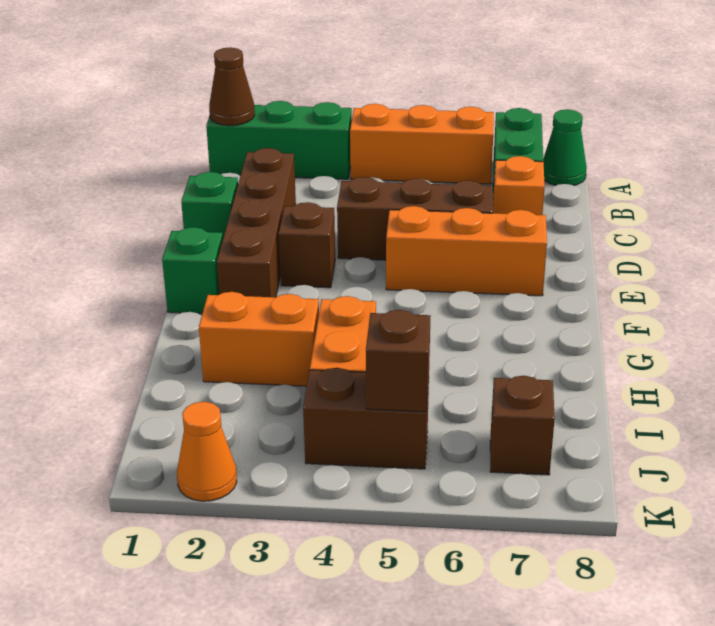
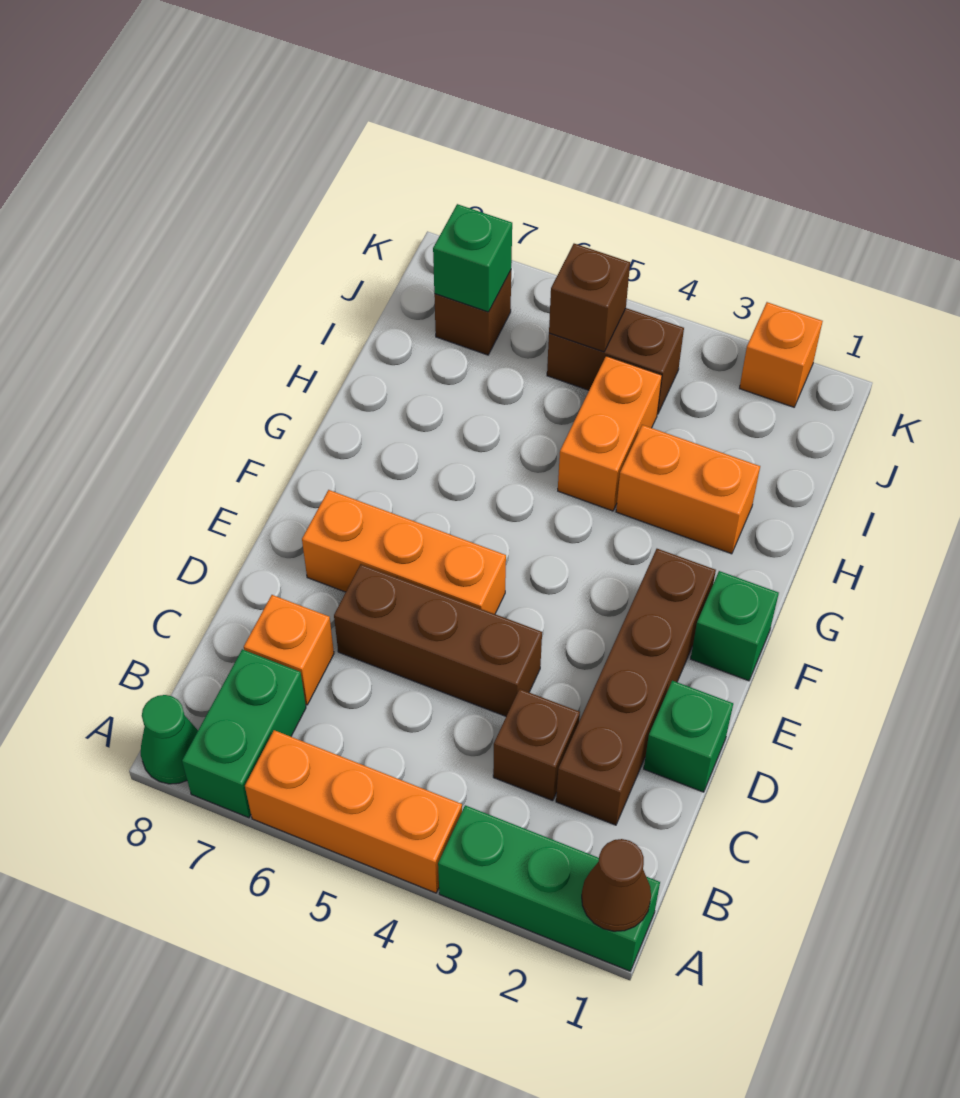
brown brick E3 level 1 -> brown brick C3 level 1
none -> green brick J7 level 2
orange cone K2 level 1 -> orange brick K2 level 1

